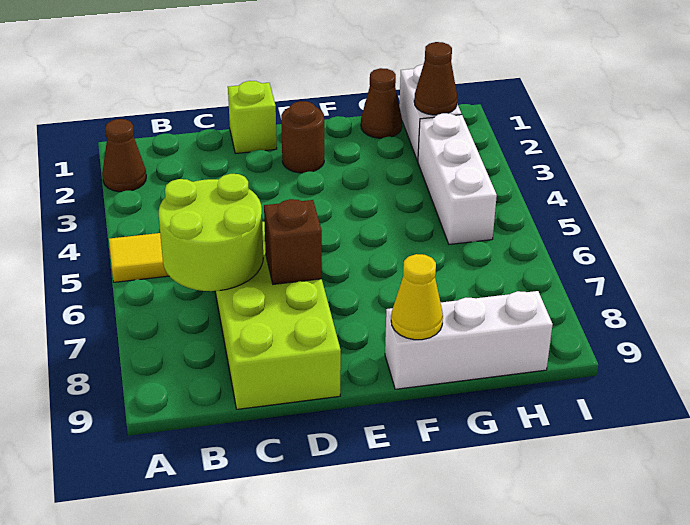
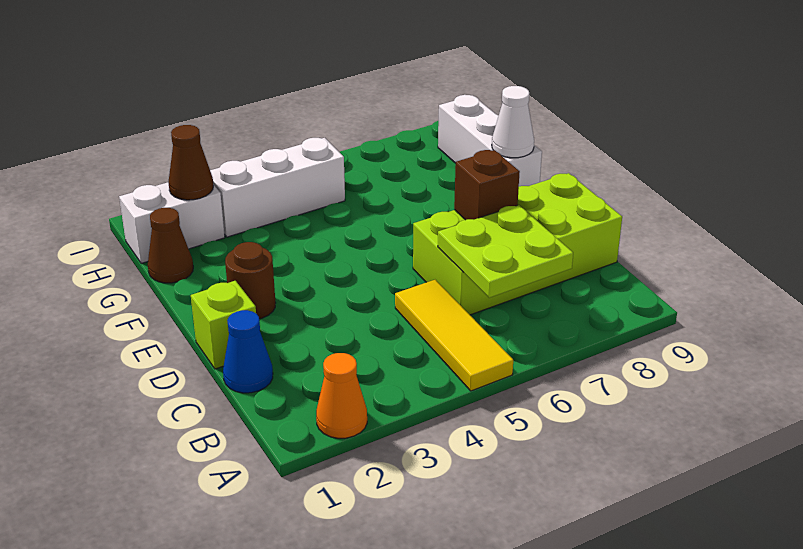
brown cone A2 level 1 -> orange cone A2 level 1
lime round brick B6:C7 level 2 -> lime plate B6:C7 level 2
none -> blue cone C1 level 1
yellow cone F9 level 2 -> white cone F9 level 2

